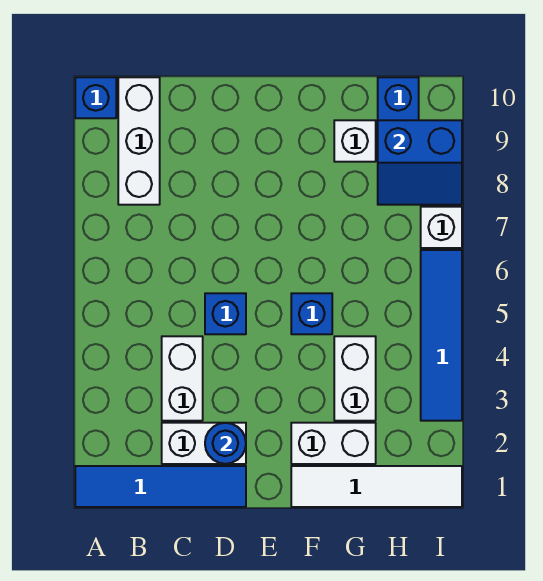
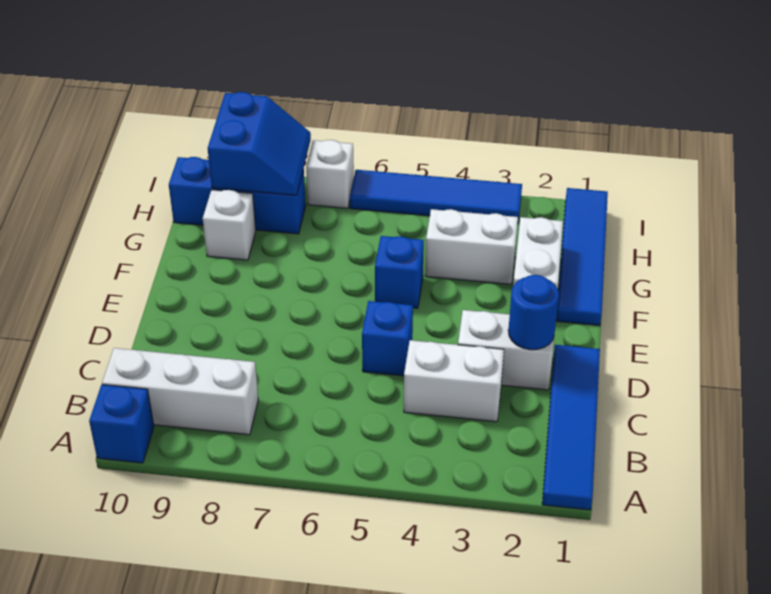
white brick C2:D2 level 1 -> white brick D2:D3 level 1
white tile F1:I1 level 1 -> blue tile F1:I1 level 1

